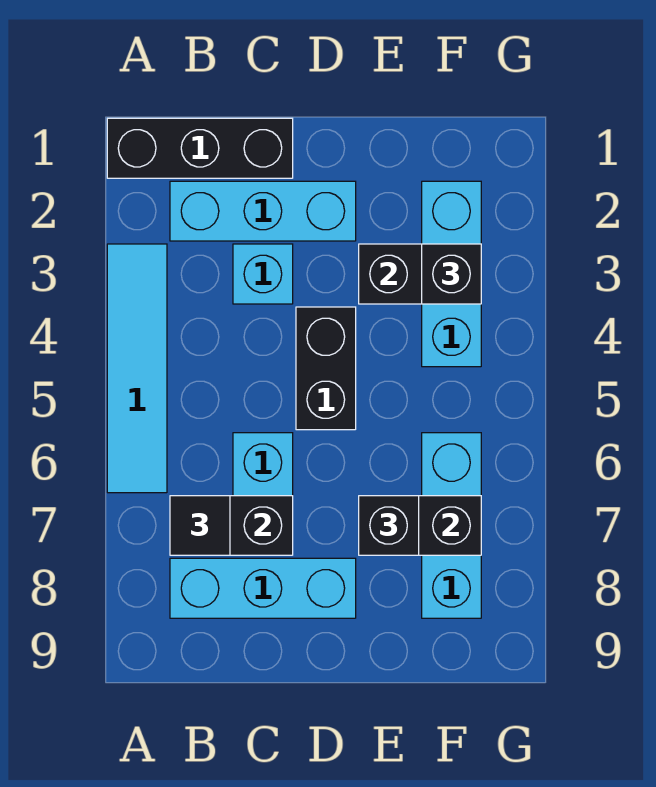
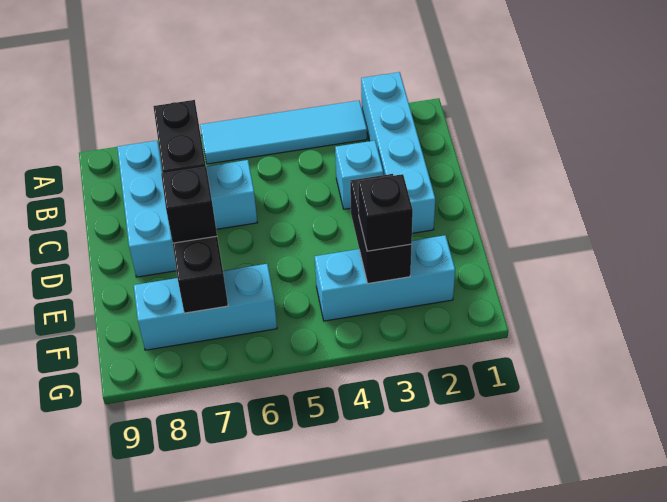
black brick A1:C1 level 1 -> none
cyan brick B2:D2 level 1 -> cyan brick A2:D2 level 1
black tile B7 level 3 -> none
black brick D4:D5 level 1 -> none

